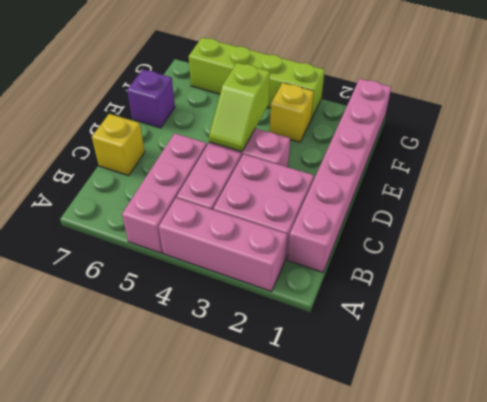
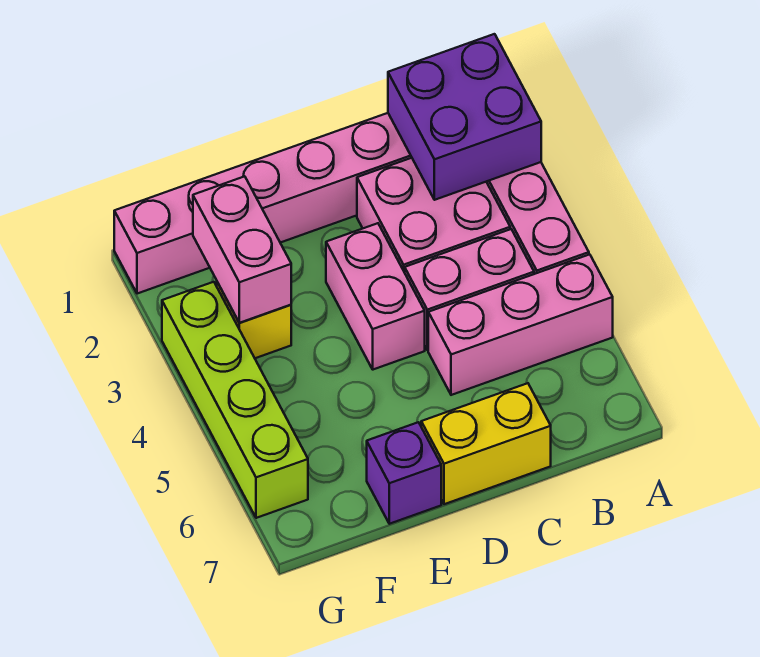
none -> purple brick A1:B2 level 2
yellow brick C7 level 1 -> yellow brick C7:D7 level 1
lime slope D4:E4 level 2 top E -> none
none -> pink brick F2:F3 level 2

